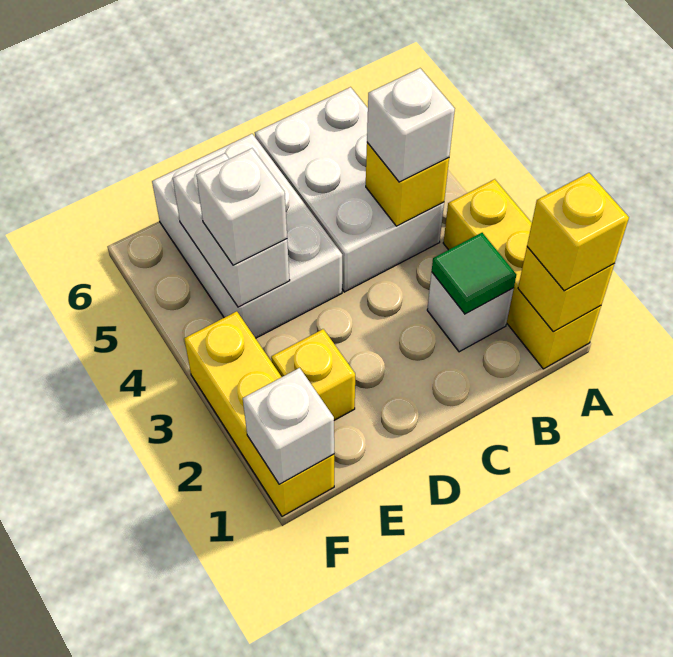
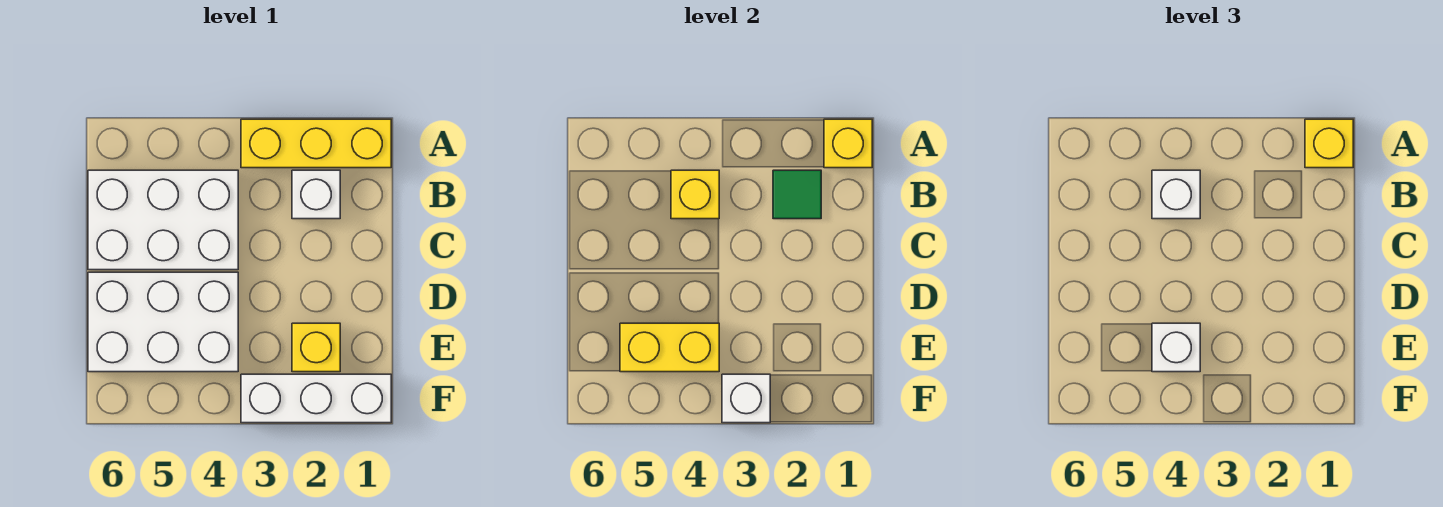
white brick E4:E5 level 2 -> yellow brick E4:E5 level 2
yellow brick F1:F3 level 1 -> white brick F1:F3 level 1
white brick F1 level 2 -> white brick F3 level 2

